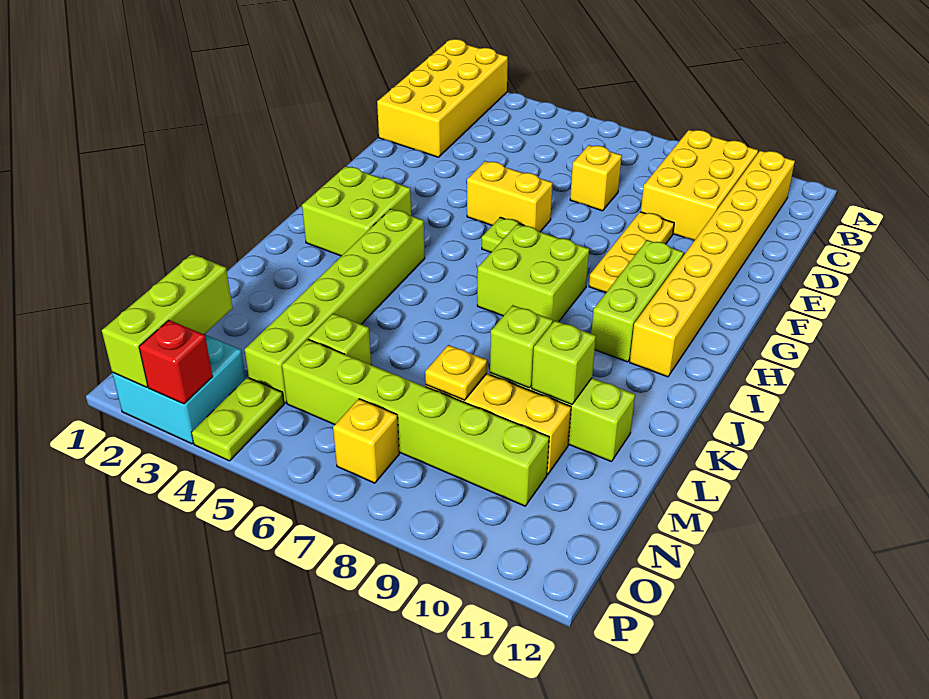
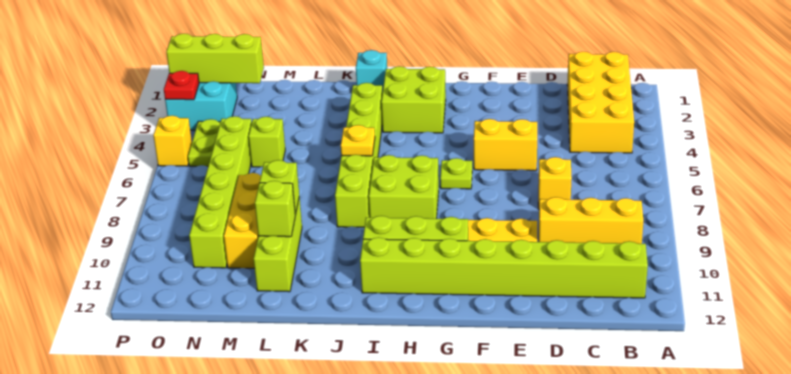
yellow brick A1:D2 level 1 -> yellow brick B1:C4 level 1
yellow brick B9:D10 level 1 -> yellow brick B9:D9 level 1
yellow brick B11:I11 level 1 -> lime brick B11:I11 level 1
yellow brick F5:F6 level 1 -> yellow brick E5:F5 level 1
lime brick I4:N4 level 1 -> lime brick J3:J8 level 1
none -> cyan brick J1 level 1
yellow plate M8 level 2 -> yellow plate J6 level 2
lime plate O4:P4 level 1 -> lime plate O4:O5 level 1
yellow brick O7 level 1 -> yellow brick P5 level 1
red brick P3 level 2 -> red plate P3 level 2

